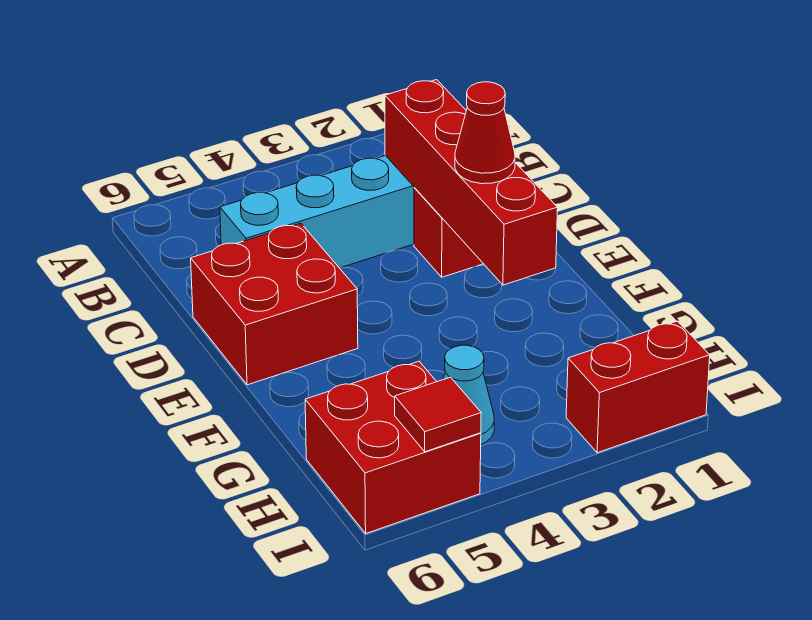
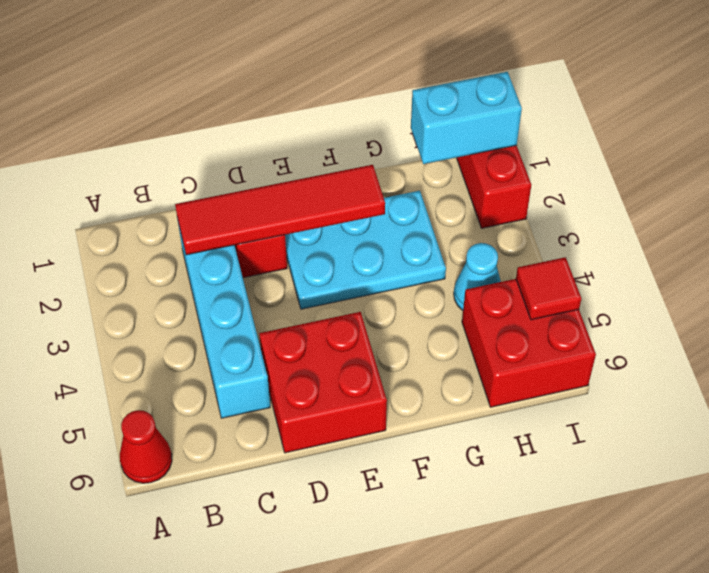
red brick C2:F2 level 2 -> red tile C2:F2 level 2
none -> cyan plate E2:G3 level 1
red cone E2 level 3 -> red cone A6 level 1
none -> cyan brick H1:I1 level 2

